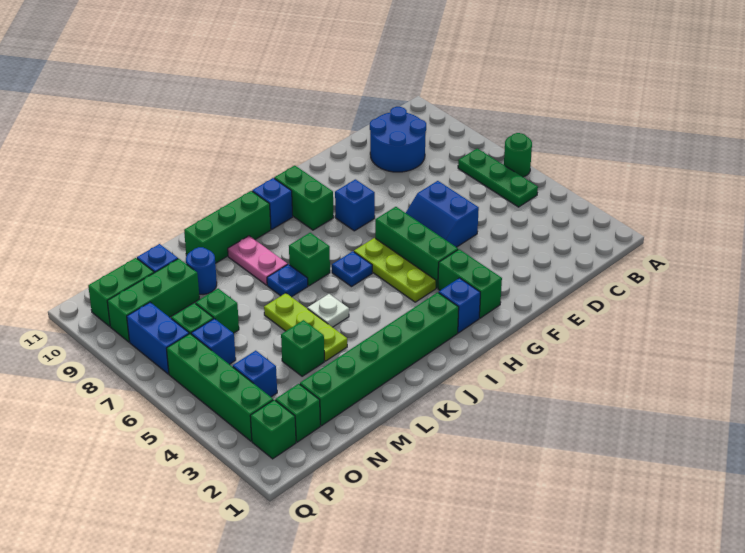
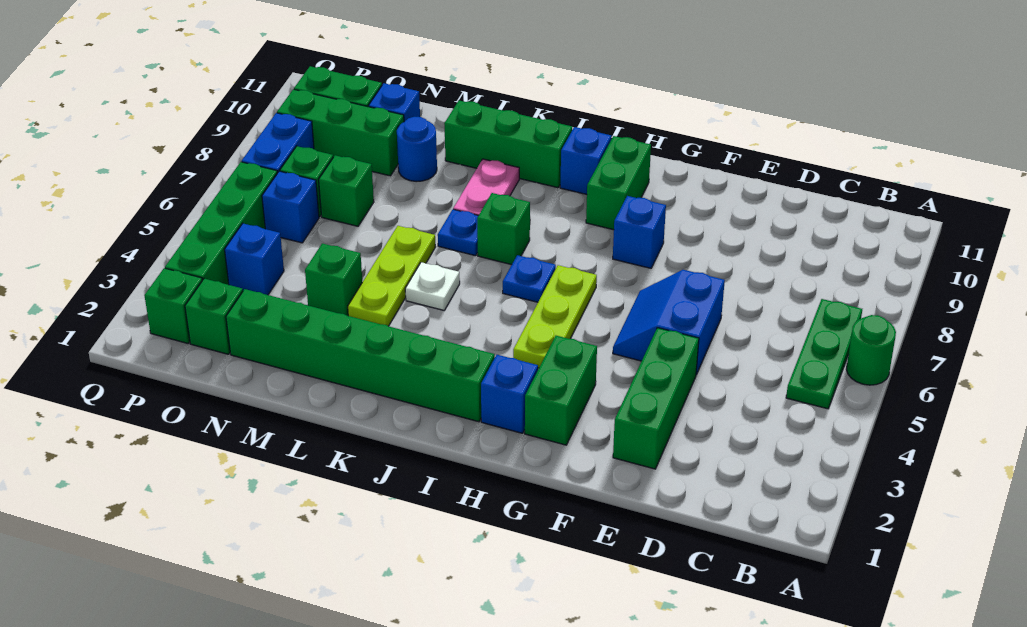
blue round brick C9:D10 level 1 -> none
green brick G4:G6 level 1 -> green brick E2:E4 level 1

